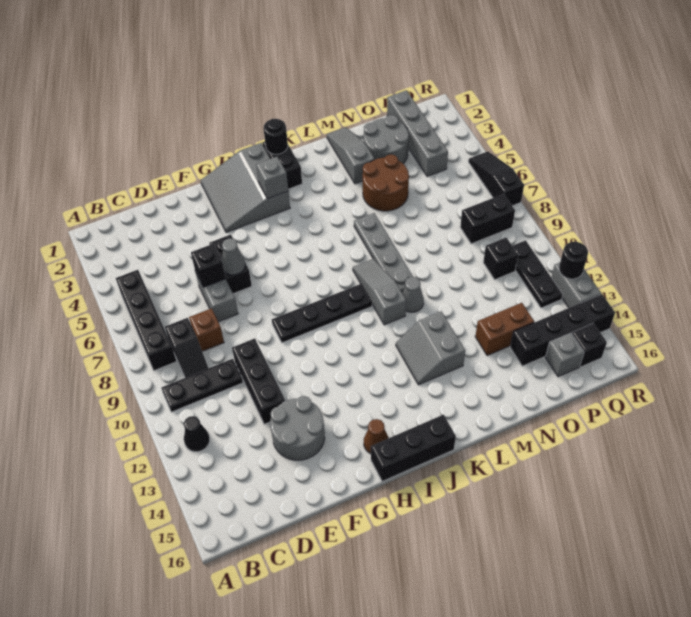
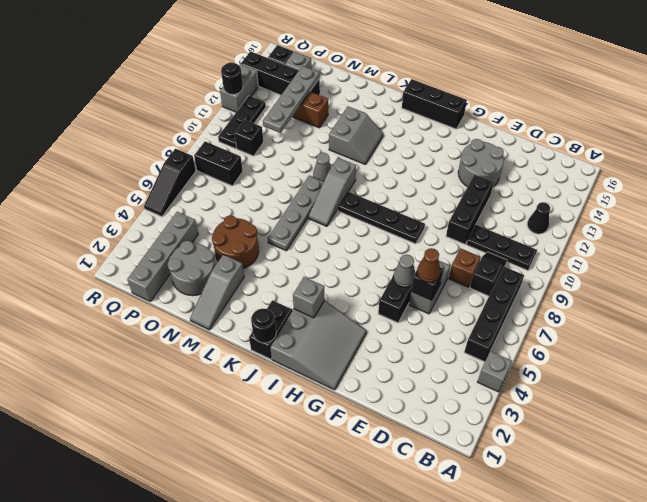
none -> grey brick A4 level 1
brown cone H15 level 1 -> brown cone E6 level 3
none -> grey plate O11:O14 level 2

